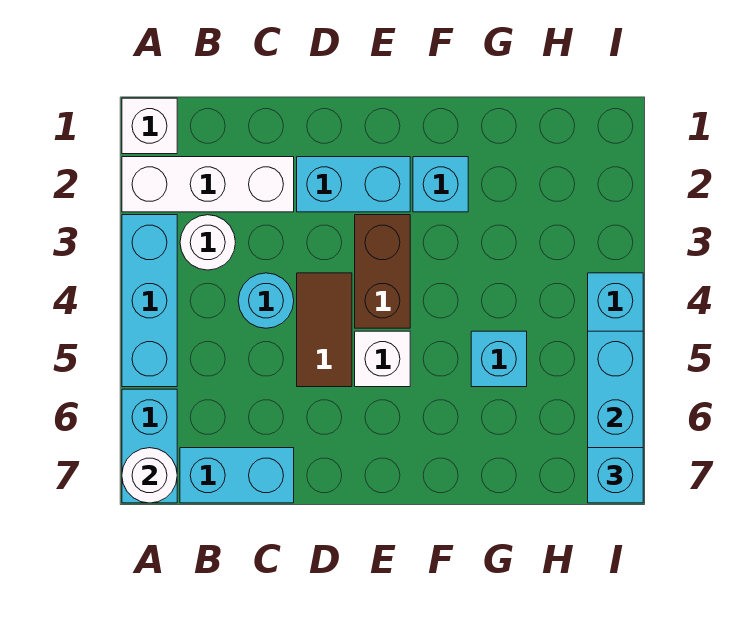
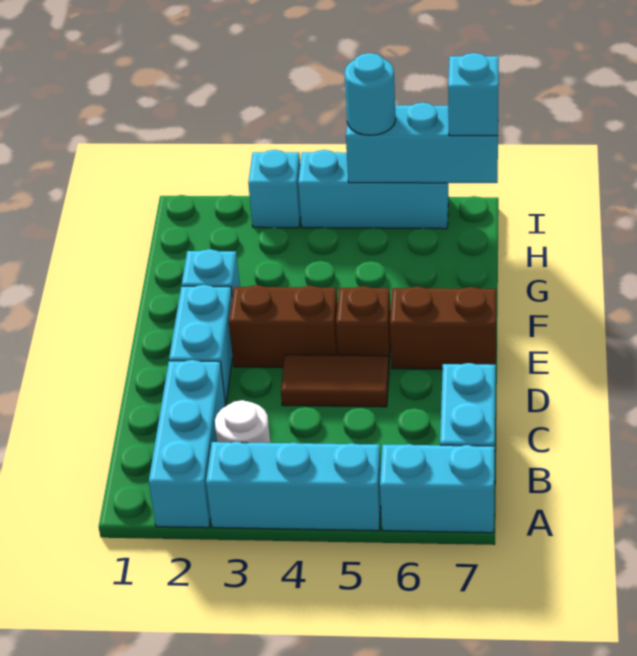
white brick A1 level 1 -> none
white brick A2:C2 level 1 -> cyan brick A2:C2 level 1
white round brick A7 level 2 -> none
cyan round brick C4 level 1 -> cyan round brick I5 level 3
white brick E5 level 1 -> brown brick E5 level 1
none -> brown brick E6:E7 level 1
cyan brick G5 level 1 -> cyan brick I3 level 1

